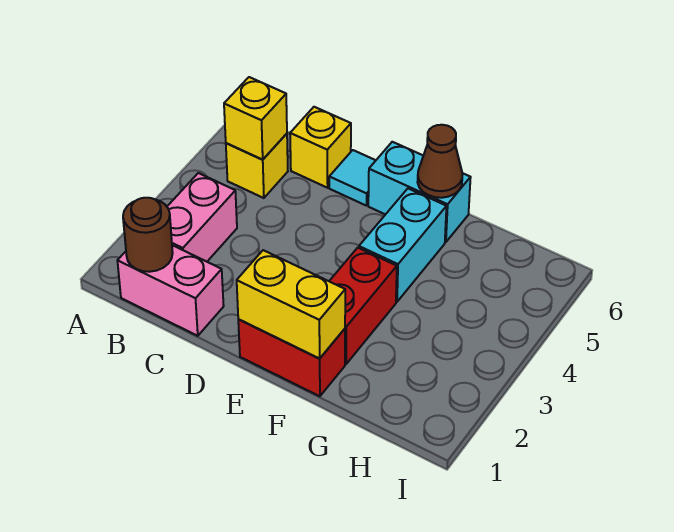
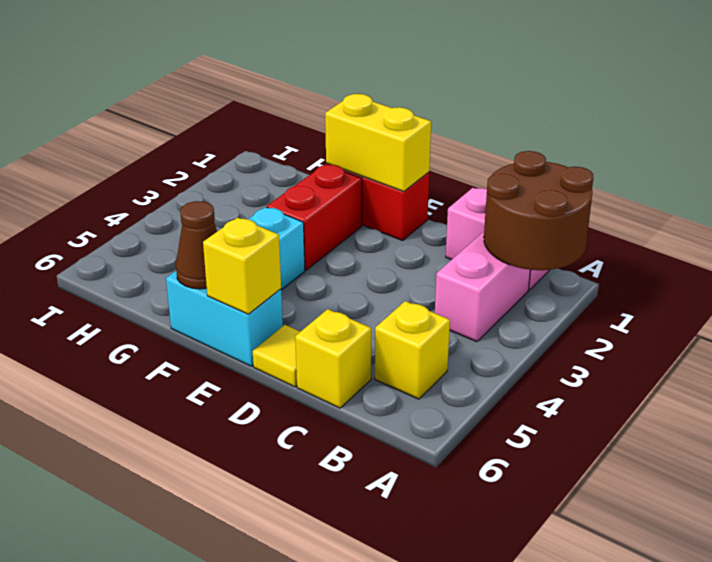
brown round brick B1 level 2 -> brown round brick A1:B2 level 2
yellow brick B5 level 2 -> yellow brick E6 level 2
cyan tile D6 level 1 -> yellow tile D6 level 1

